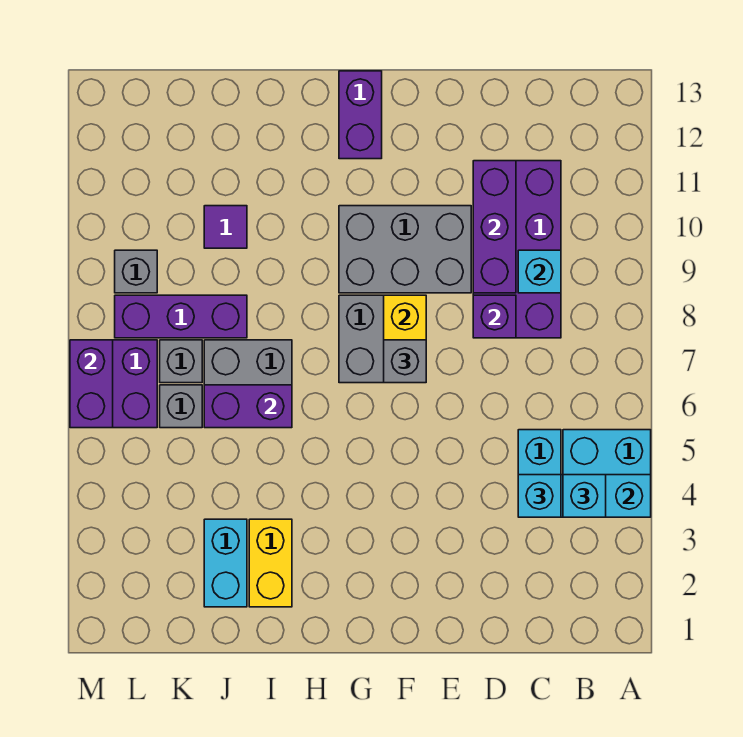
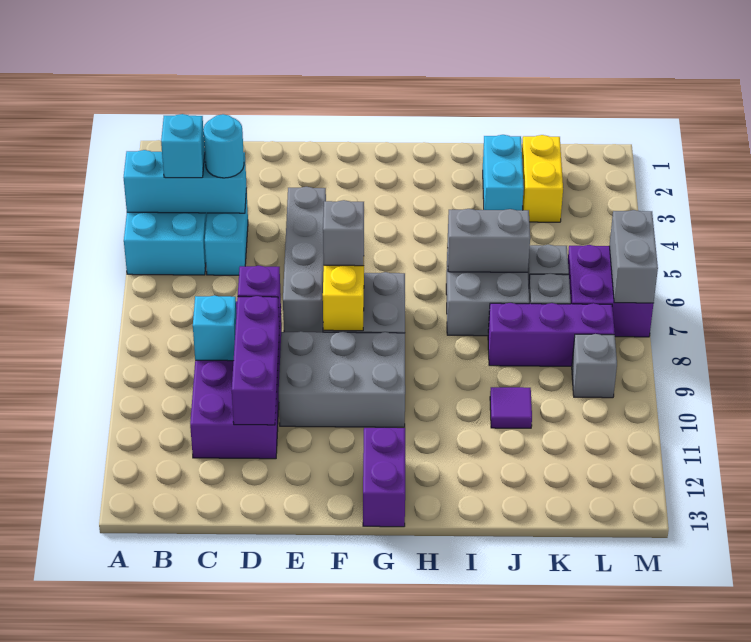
cyan brick C4 level 3 -> cyan round brick C4 level 3
none -> grey brick E4:E7 level 1
yellow brick I2:I3 level 1 -> yellow brick K2:K3 level 1
purple brick I6:J6 level 2 -> grey brick I6:J6 level 2
purple brick M6:M7 level 2 -> grey brick M6:M7 level 2

